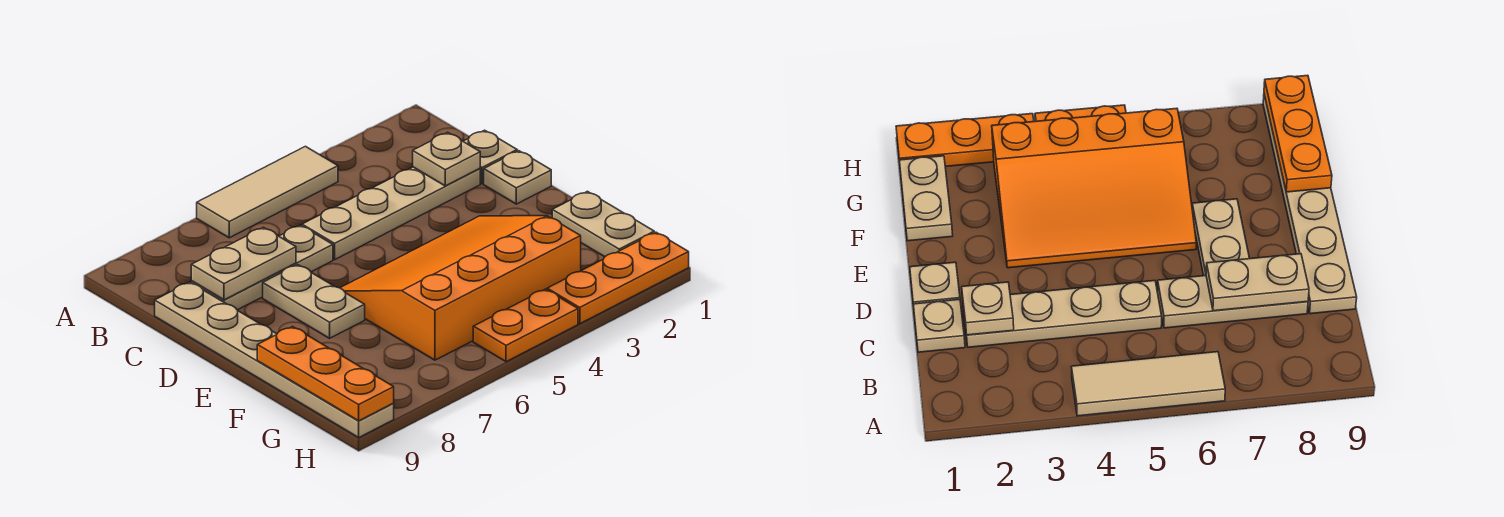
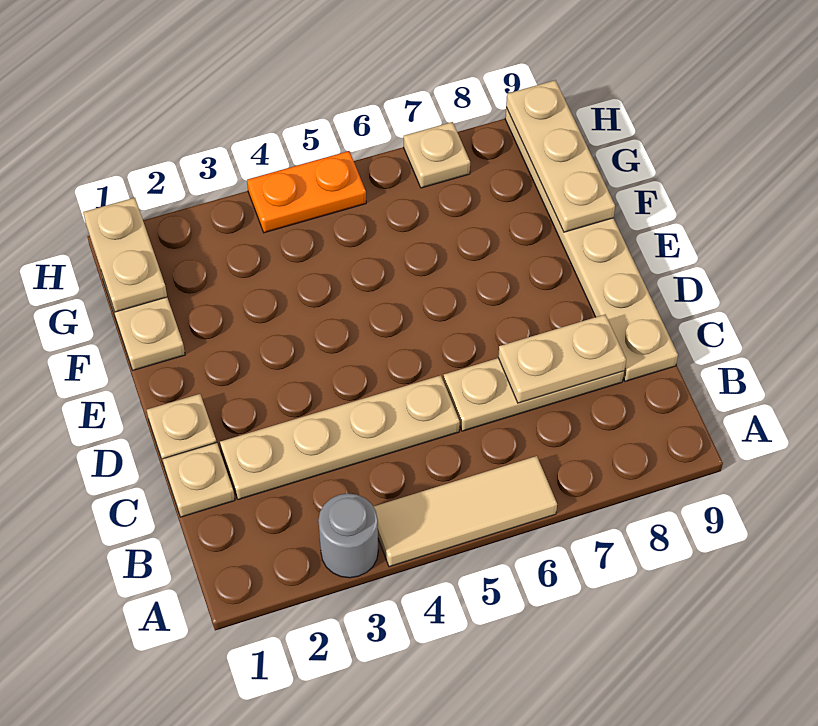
none -> grey round brick A3 level 1
tan plate C2 level 2 -> tan plate H7 level 1
tan plate D7:E7 level 1 -> tan plate G1:H1 level 2
orange slope E3:G6 level 1 top G -> none
orange plate F9:H9 level 2 -> tan plate F9:H9 level 2
orange plate H1:H3 level 1 -> none

